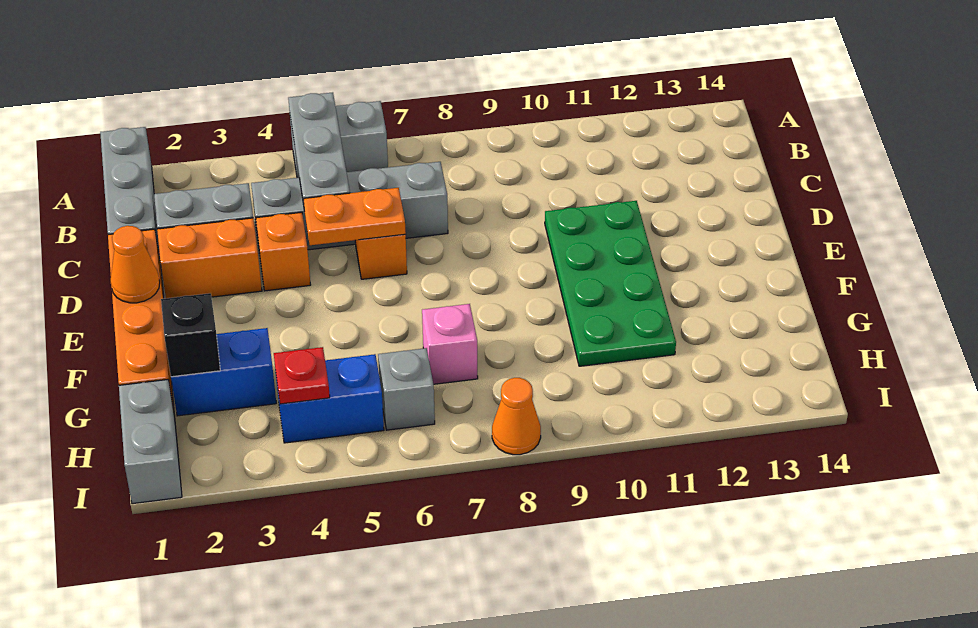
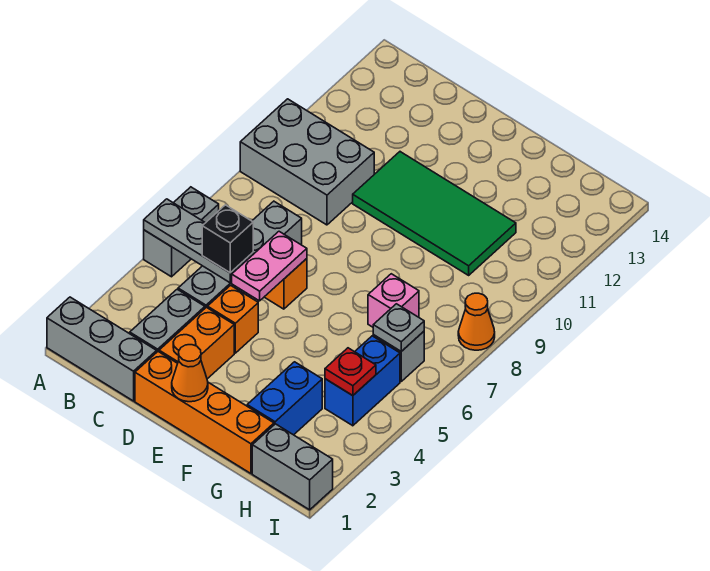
none -> grey brick A9:C10 level 1
orange plate D5:D6 level 2 -> pink plate D5:D6 level 2
green plate D10:G11 level 1 -> green tile D10:G11 level 1
black brick G2 level 2 -> black brick C5 level 3
none -> grey plate H6 level 2

